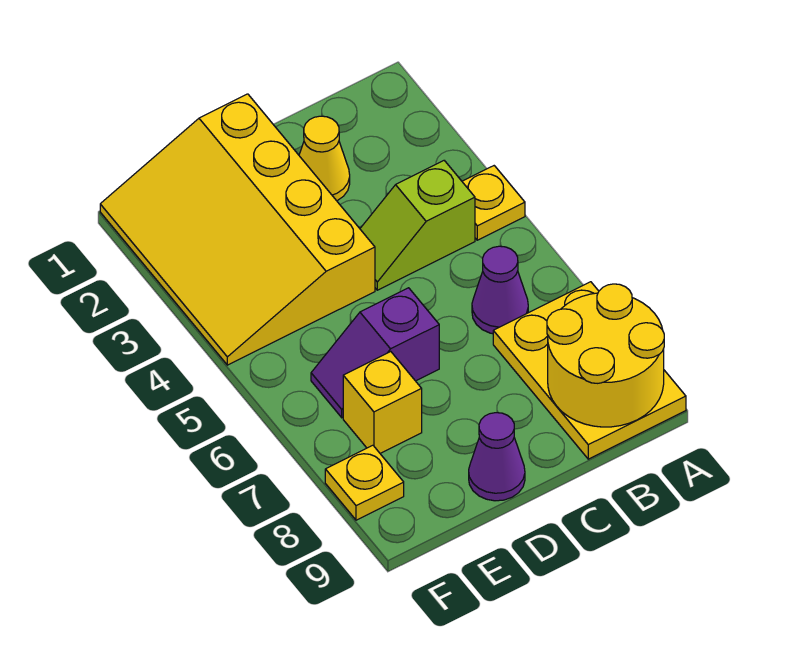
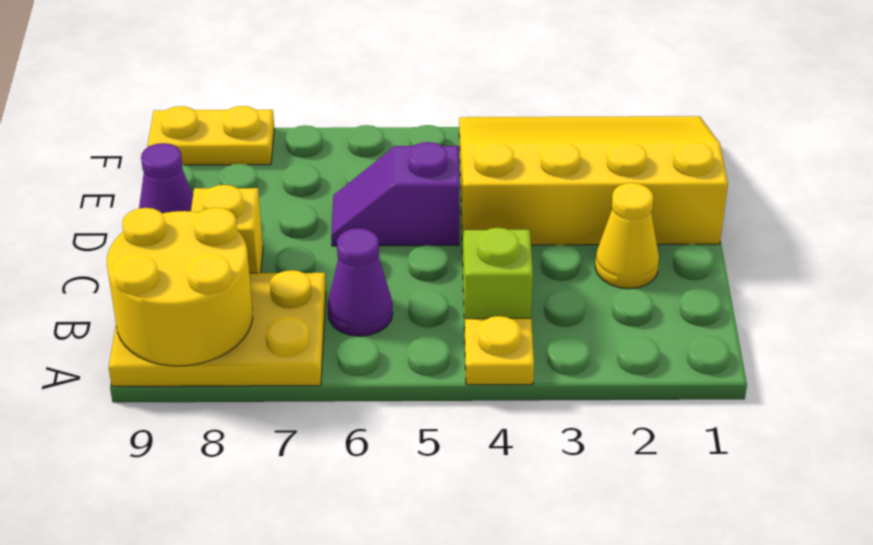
purple slope D6:E6 level 1 top D -> purple slope D5:D6 level 1 top 5
yellow brick E7 level 1 -> yellow brick C8 level 1
yellow plate F8 level 1 -> yellow plate F8:F9 level 1

